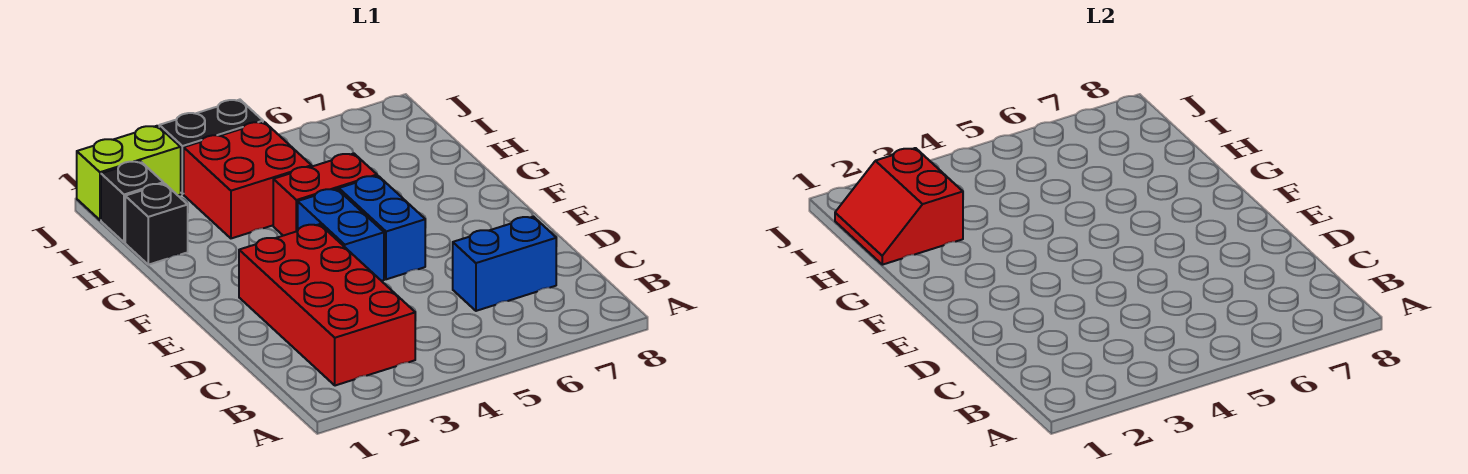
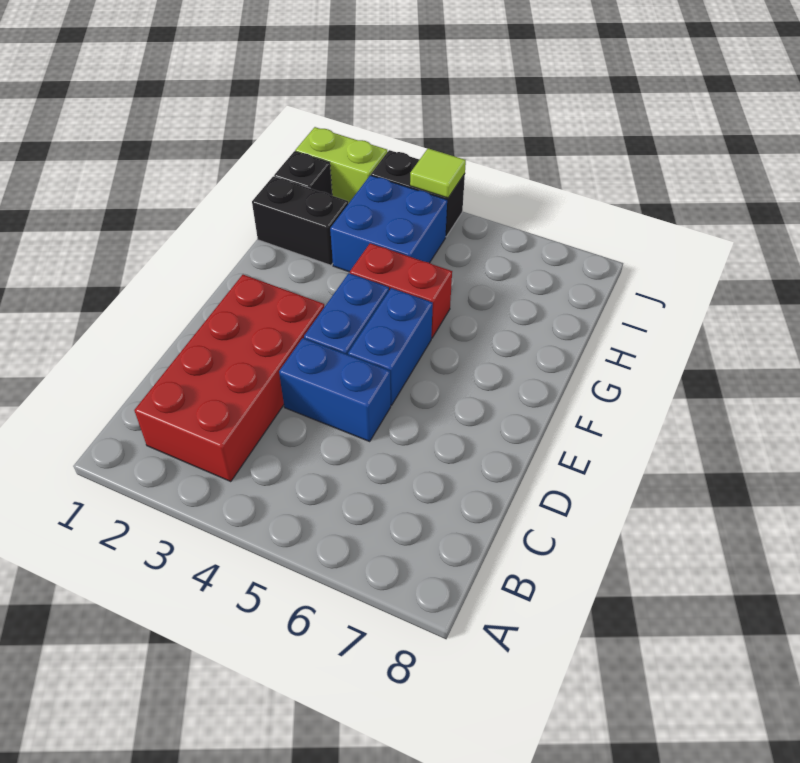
blue brick C6:C7 level 1 -> blue brick D4:D5 level 1
black brick H1 level 1 -> black brick H1:H2 level 1
red slope H1:I2 level 2 top 2 -> none
red brick H3:I4 level 1 -> blue brick H3:I4 level 1
none -> lime tile J4 level 2

